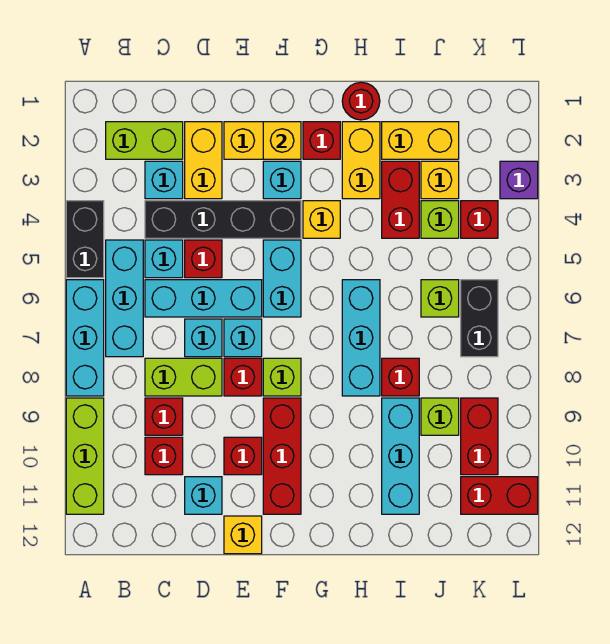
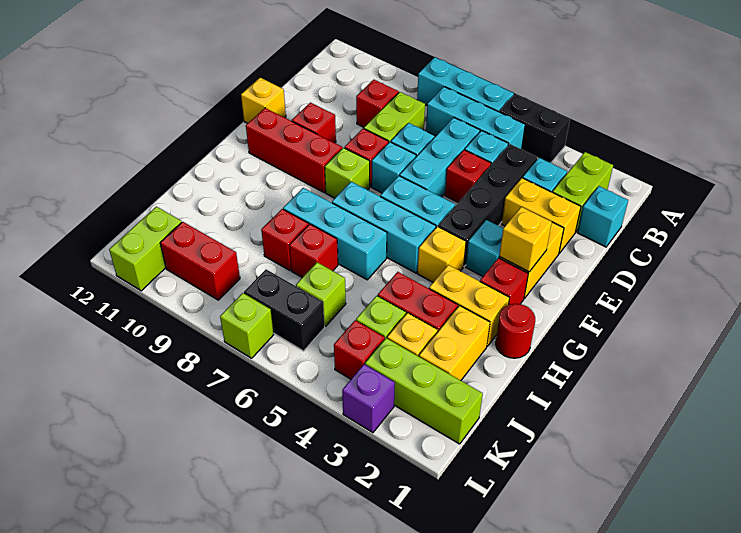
lime brick A9:A11 level 1 -> lime brick K1:K3 level 1
red brick C10 level 1 -> red brick I7 level 1
cyan brick D11 level 1 -> cyan brick C1 level 1
cyan brick I9:I11 level 1 -> cyan brick G5:G7 level 1
lime brick J9 level 1 -> lime brick L7 level 1
red brick K11:L11 level 1 -> lime brick K11:L11 level 1

